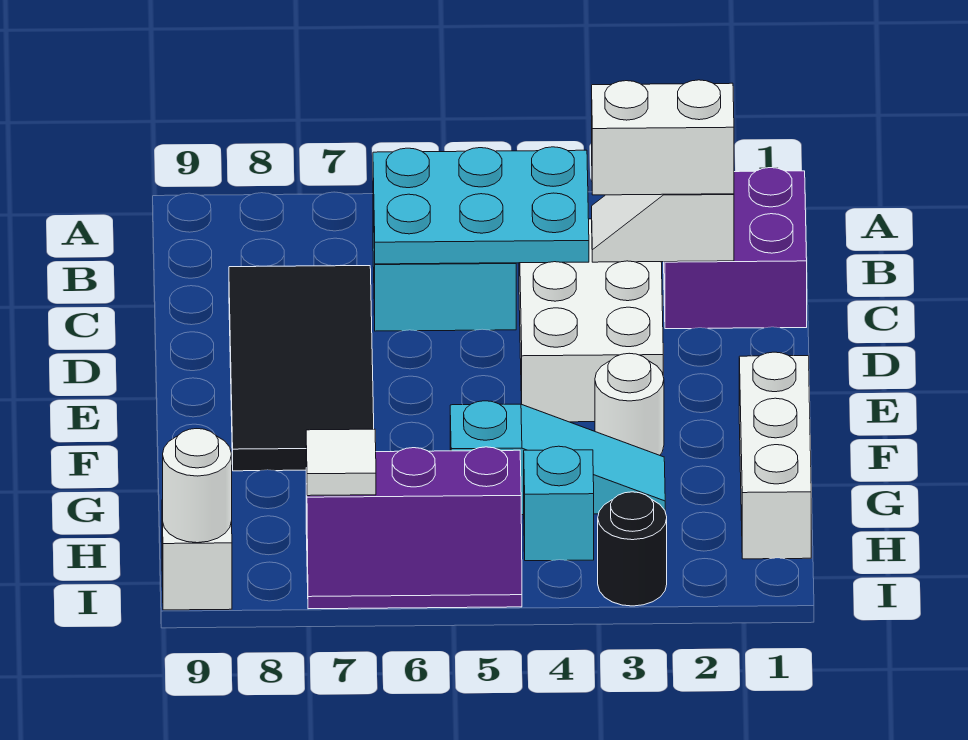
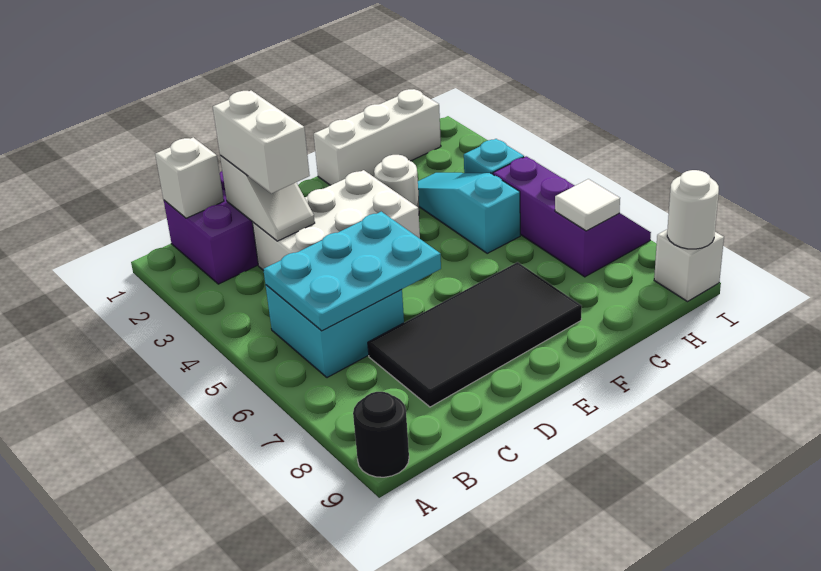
none -> white brick B1 level 2
cyan plate B4:C6 level 2 -> cyan plate B5:D6 level 2
black round brick I3 level 1 -> black round brick A9 level 1

